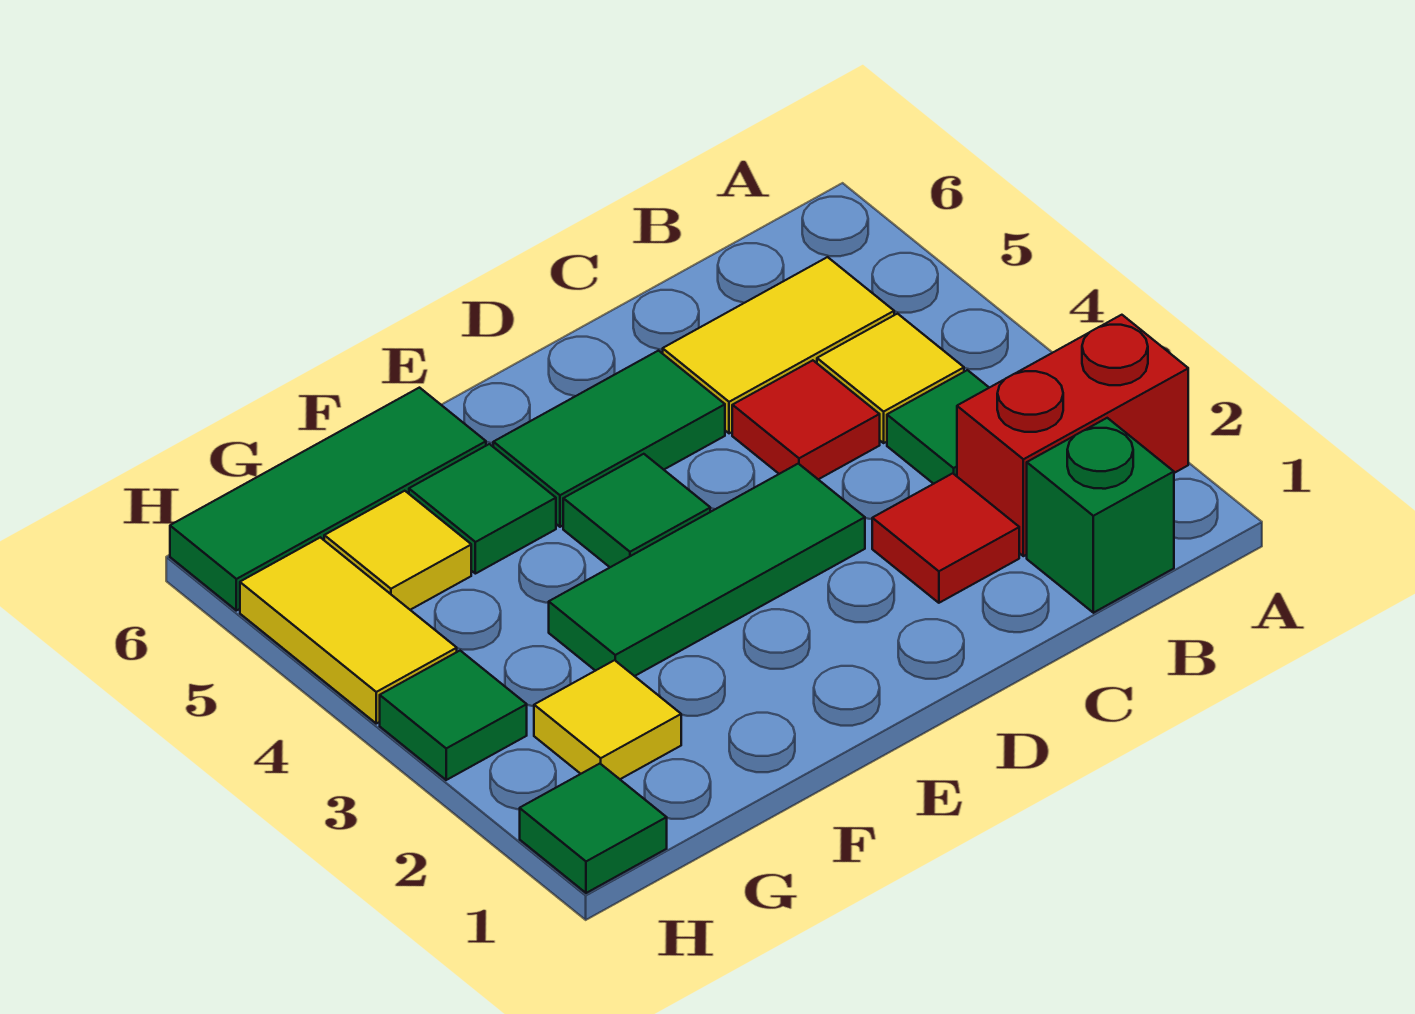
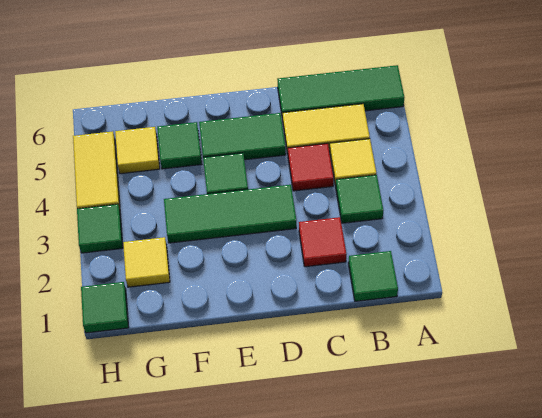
red brick A2:B2 level 1 -> none
green brick B1 level 1 -> green tile B1 level 1
green tile F6:H6 level 1 -> green tile A6:C6 level 1

